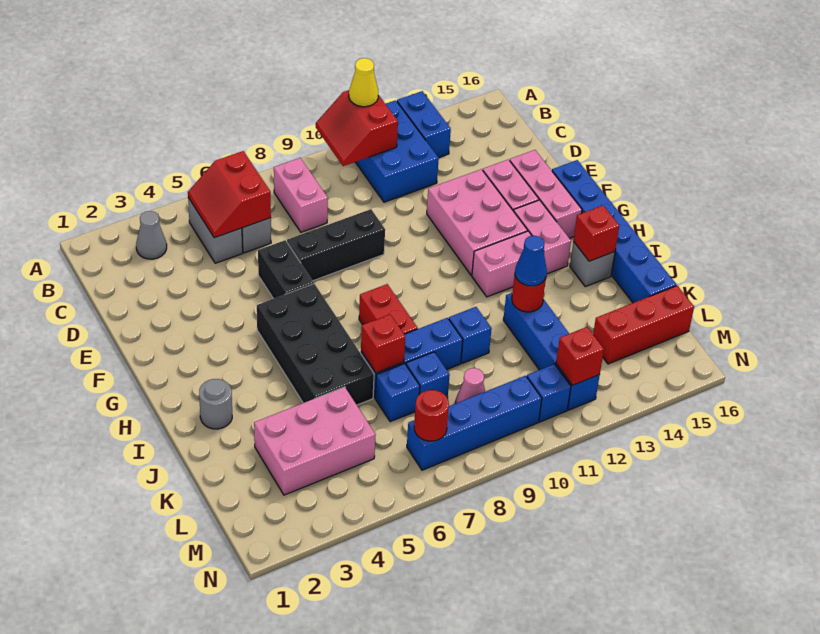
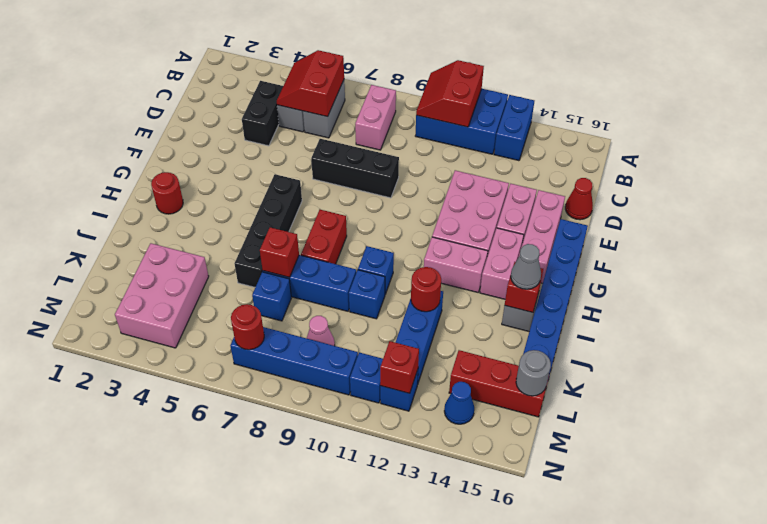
blue brick A11:C12 level 1 -> blue brick A10:B12 level 1
yellow cone A11 level 3 -> none
grey cone B3 level 1 -> grey cone I15 level 3
none -> red cone D16 level 1
black brick E6:F6 level 1 -> black brick C4:D4 level 1
black brick G5:J6 level 1 -> black brick G6:J6 level 1
none -> red round brick H2 level 1
grey round brick I2 level 1 -> grey round brick L16 level 2
blue cone J12 level 3 -> blue cone M14 level 1
pink brick K3:L5 level 1 -> pink brick K3:M4 level 1
blue brick K8 level 1 -> blue brick I10 level 1

